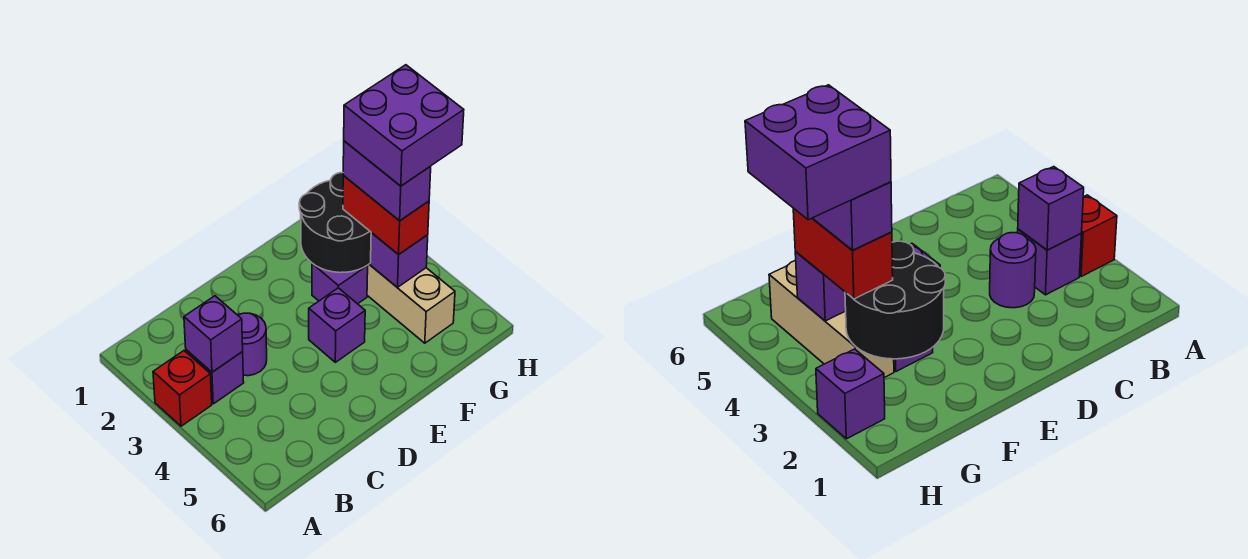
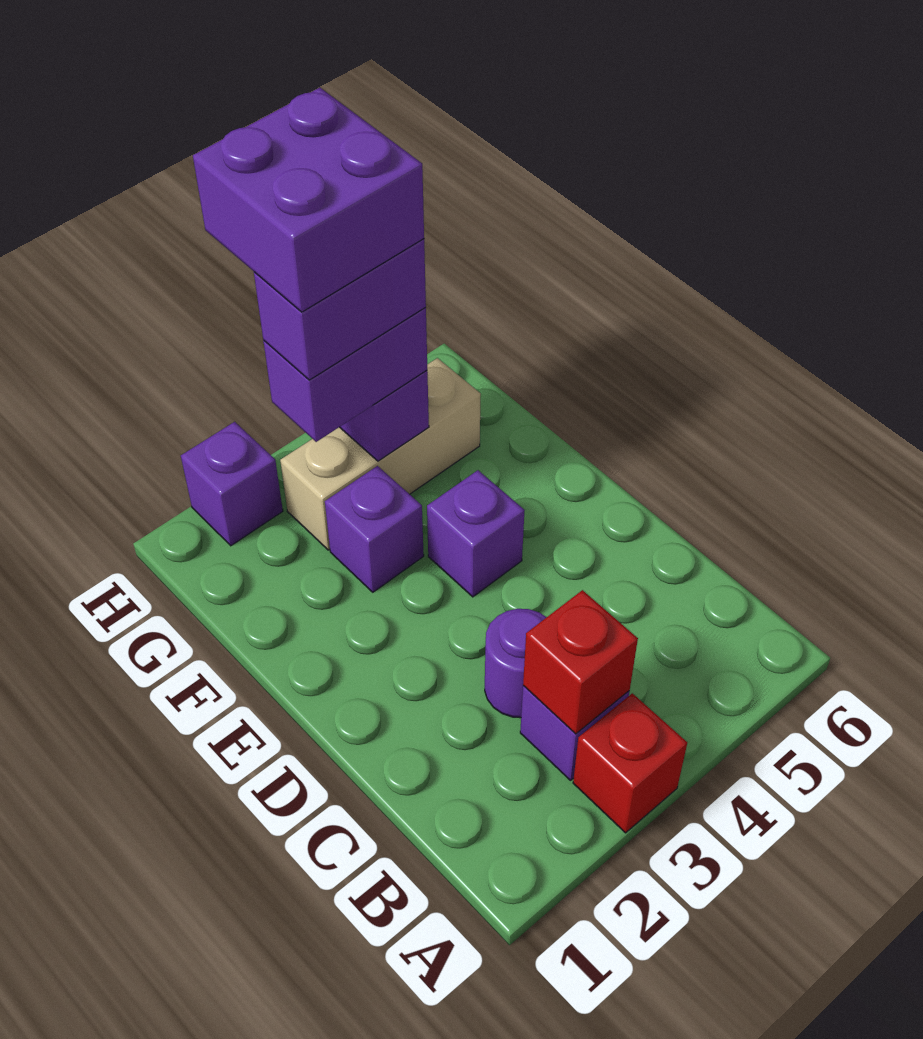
purple brick B3 level 2 -> red brick B3 level 2
black round brick F2:G3 level 2 -> none
red brick G3:G4 level 3 -> purple brick G3:G4 level 3

